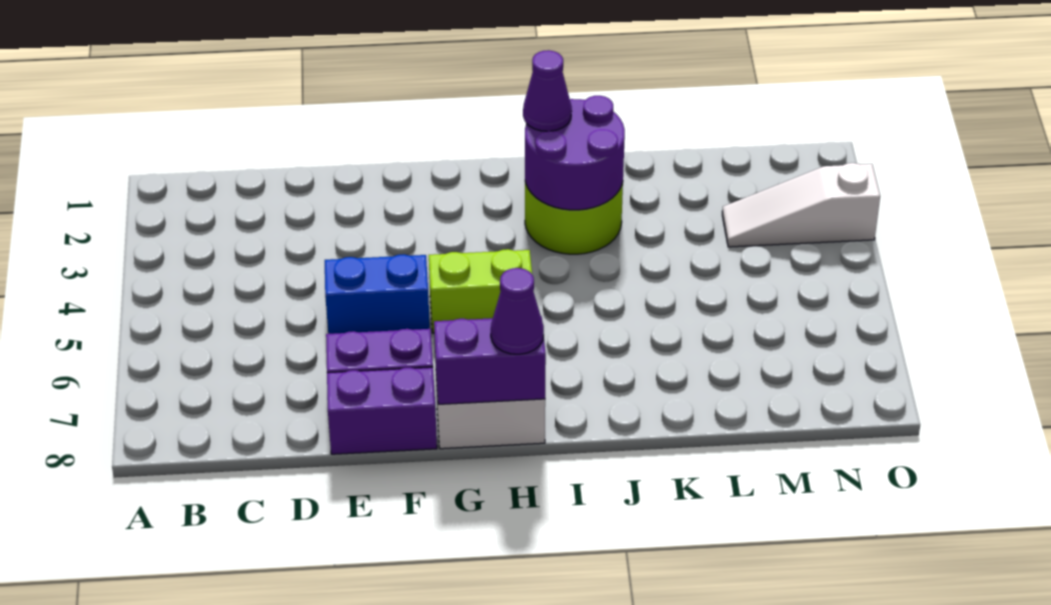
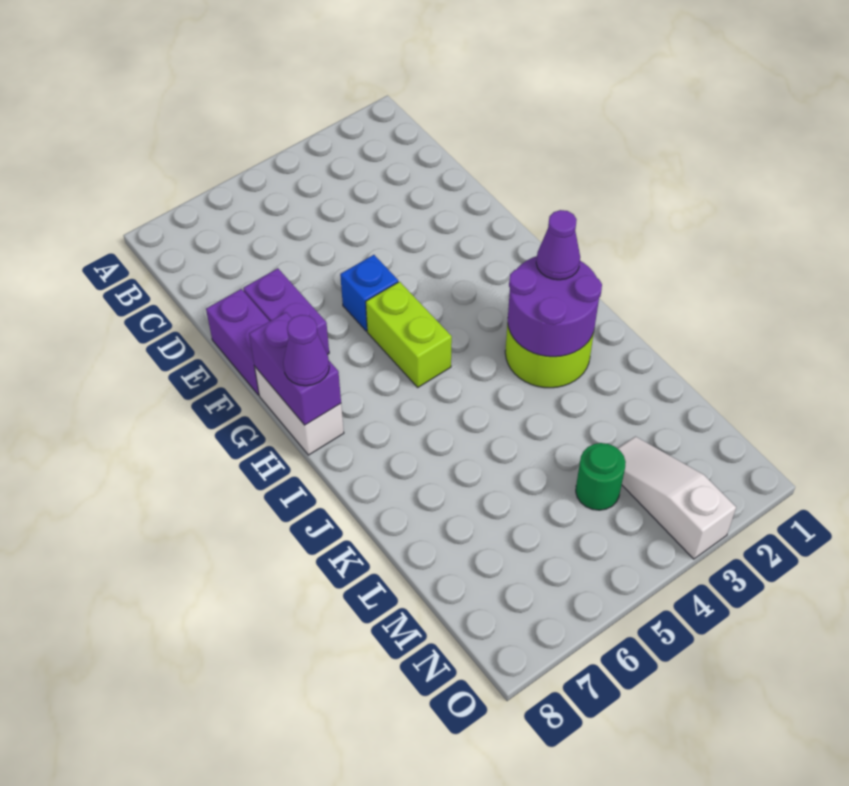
blue brick E5:F5 level 1 -> blue brick F5 level 1
none -> green round brick M4 level 1

